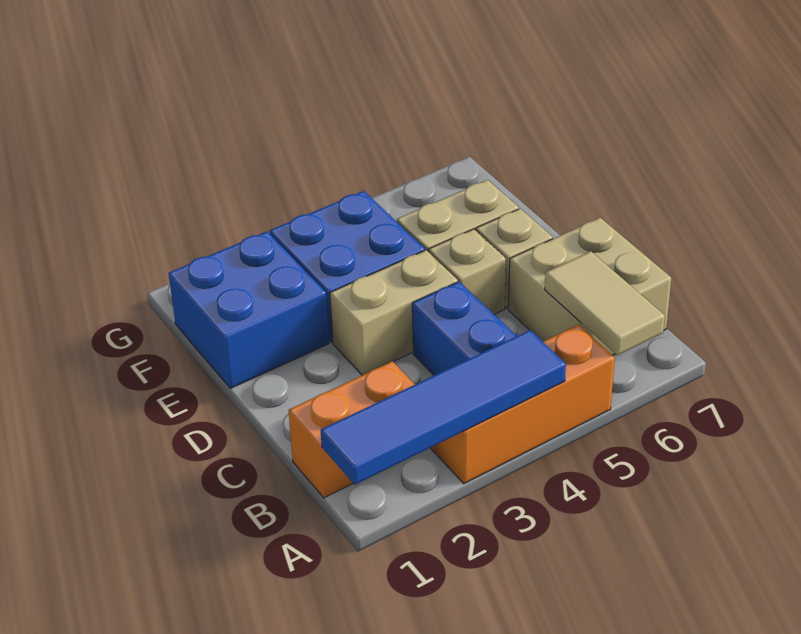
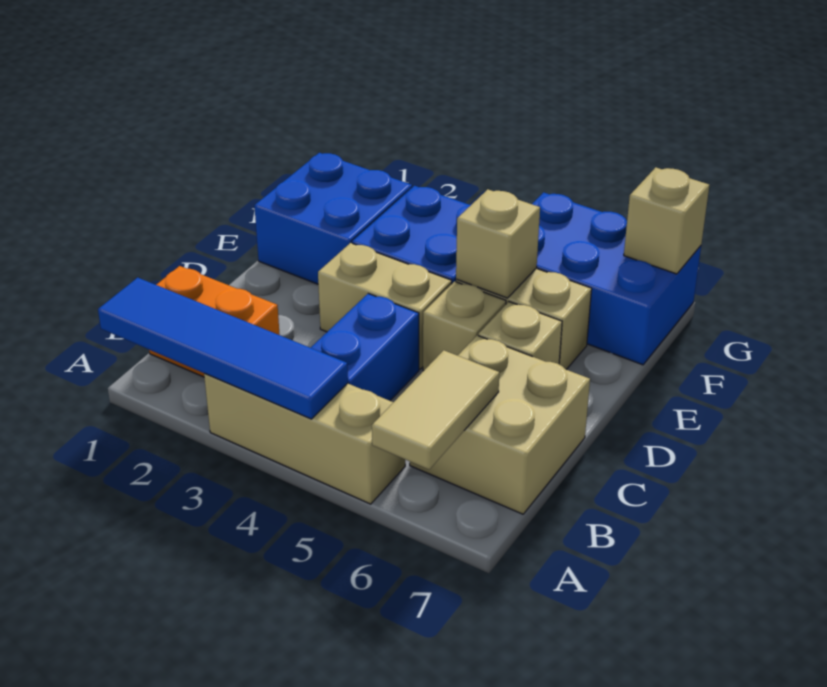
orange brick A3:A5 level 1 -> tan brick A3:A5 level 1
none -> tan brick E5 level 2
none -> blue brick F5:G7 level 1
none -> tan brick G7 level 2

